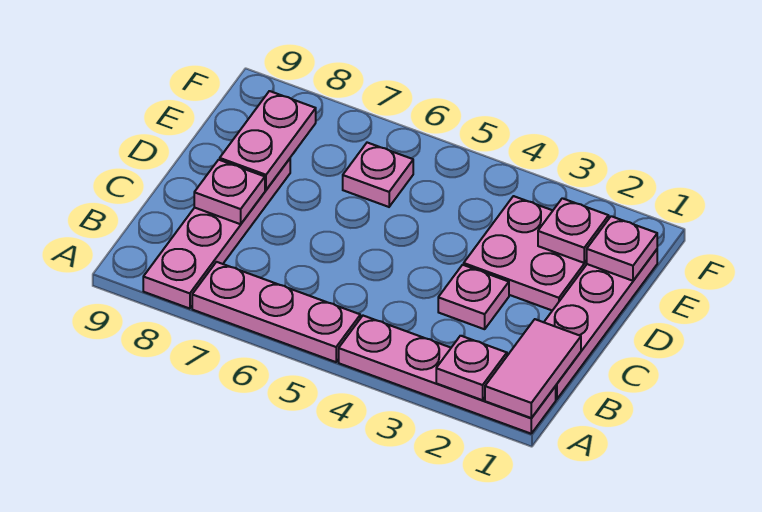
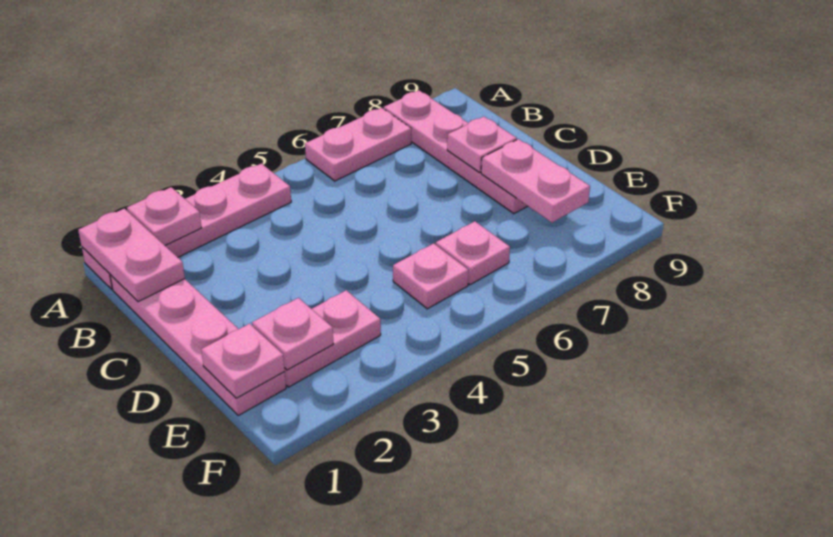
pink tile A1:B1 level 2 -> pink plate A1:B1 level 2
pink plate A5:A7 level 1 -> pink plate A6:A7 level 1
pink plate C3 level 1 -> pink plate E5 level 1
pink plate D2:E3 level 1 -> pink plate E2:E3 level 1

